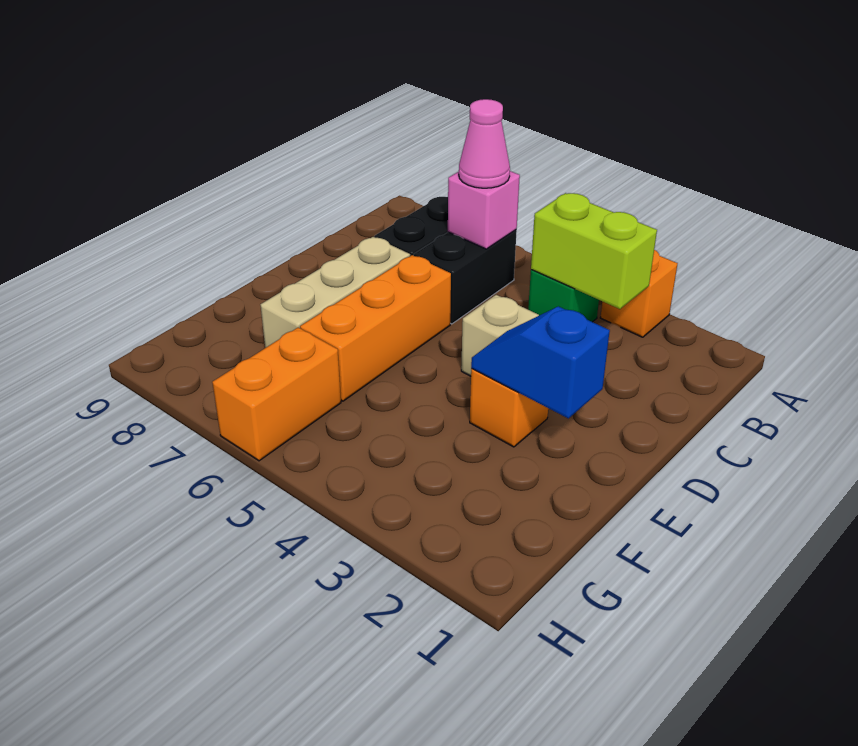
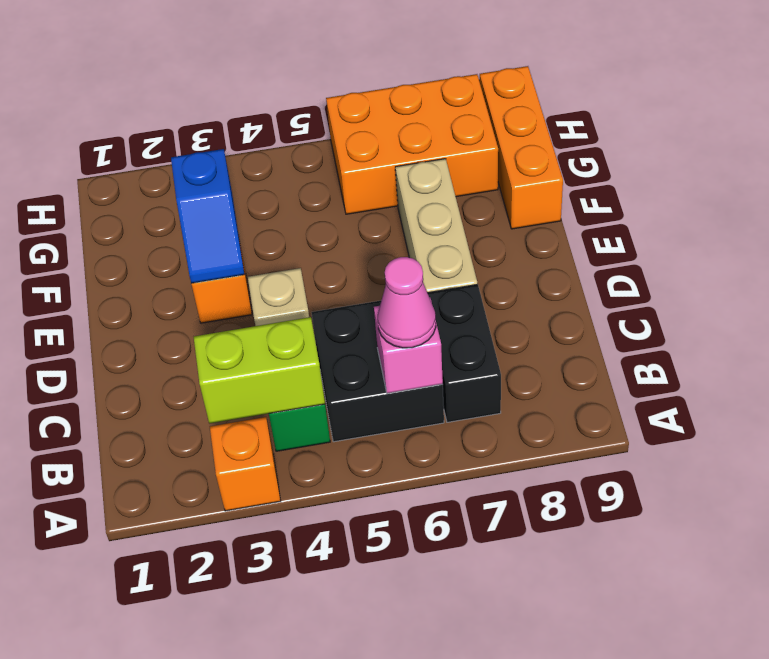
black brick B6:C6 level 1 -> black brick B5:C6 level 1
orange brick D6:F6 level 1 -> orange brick F9:H9 level 1
blue slope E2:E3 level 2 top 2 -> blue slope E3:F3 level 2 top F
orange brick G6:H6 level 1 -> orange brick G6:H8 level 1

